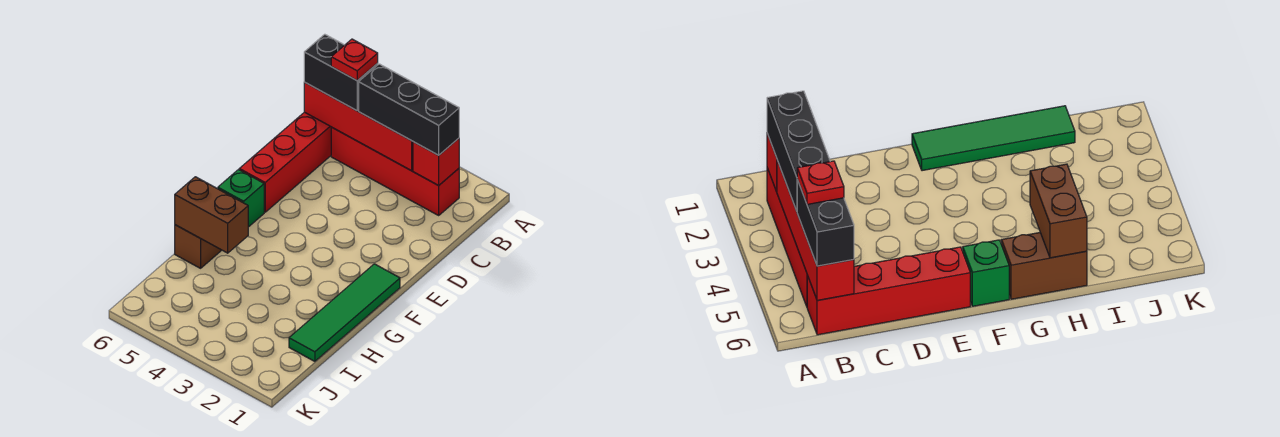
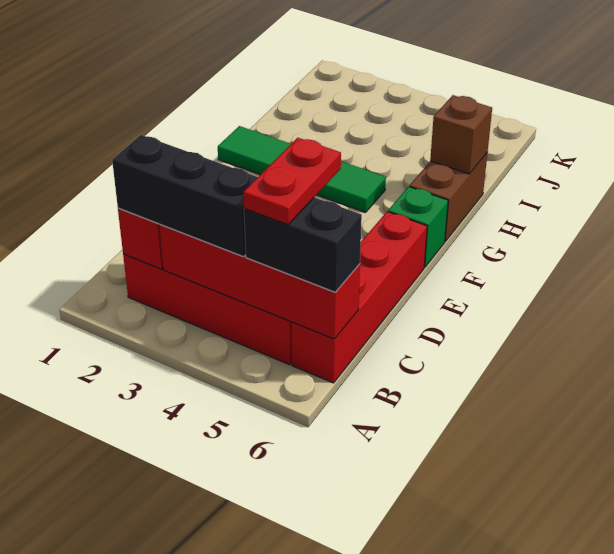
red plate B5 level 4 -> red plate B5:C5 level 4
green tile F1:I1 level 1 -> green tile G1:G4 level 1
brown brick H5:H6 level 2 -> brown brick H6 level 2

